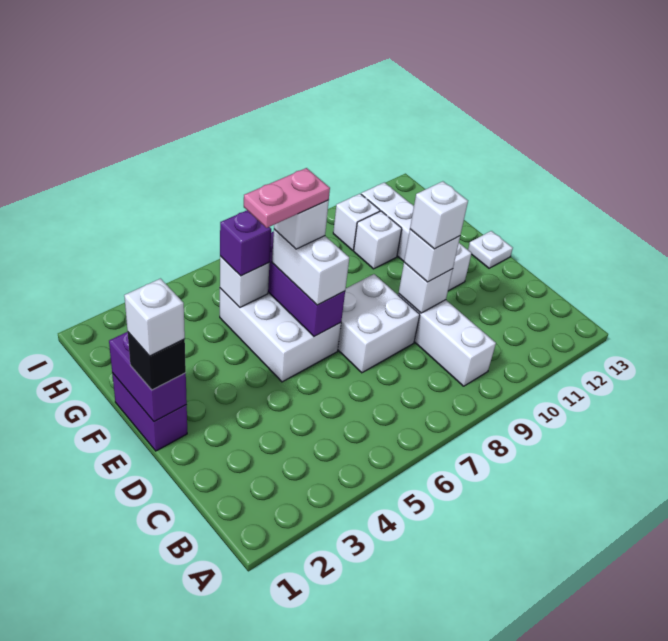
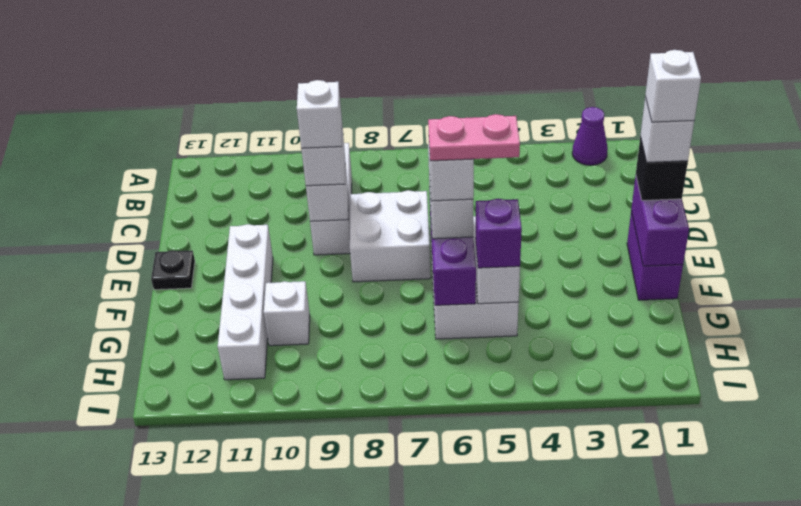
none -> purple cone A2 level 1
white plate E13 level 1 -> black plate E13 level 1
white brick H10 level 1 -> white brick E1 level 5

